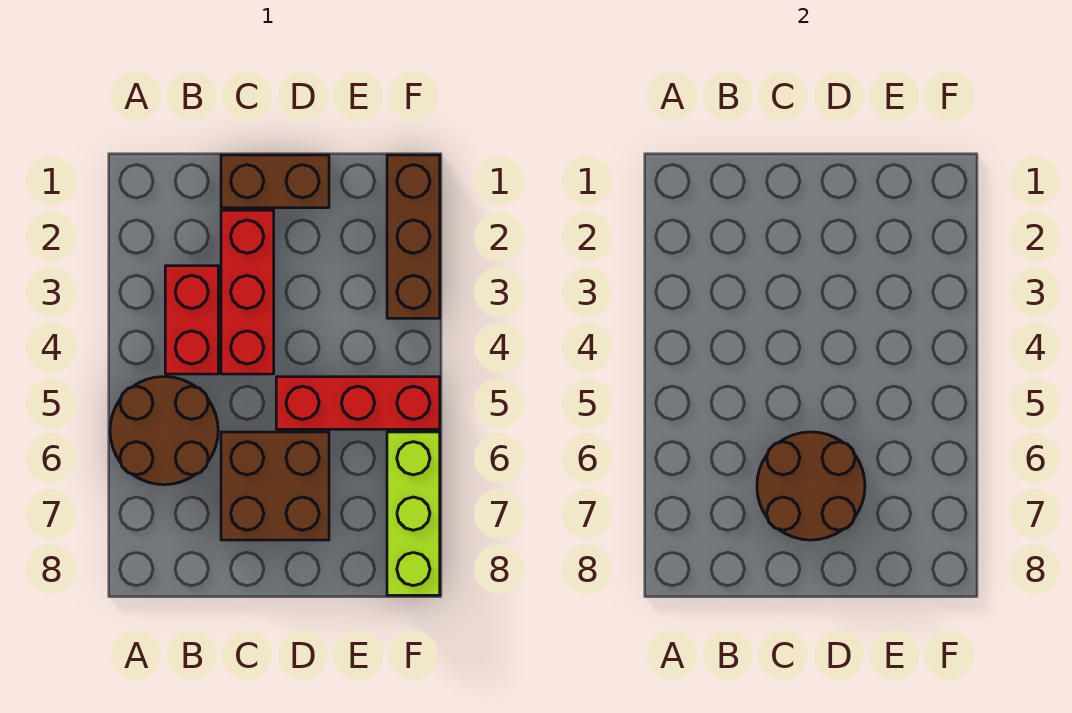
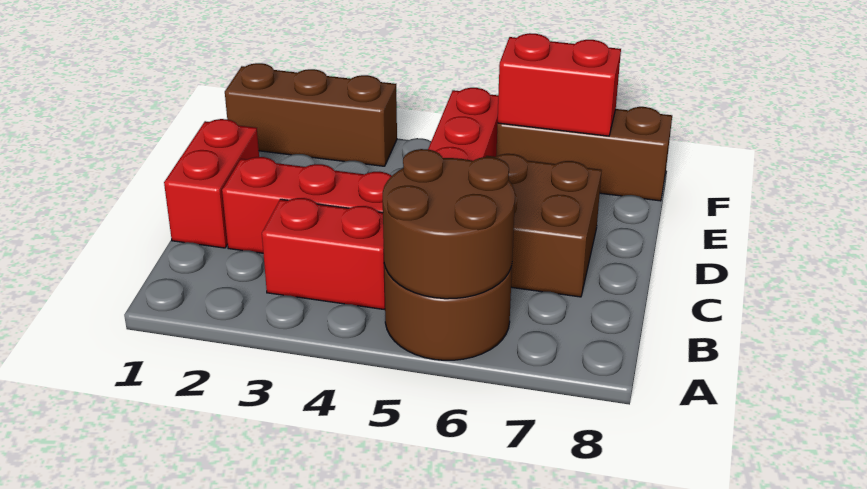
brown brick C1:D1 level 1 -> red brick C1:D1 level 1
brown round brick C6:D7 level 2 -> brown round brick A5:B6 level 2
lime brick F6:F8 level 1 -> brown brick F6:F8 level 1
none -> red brick F6:F7 level 2

